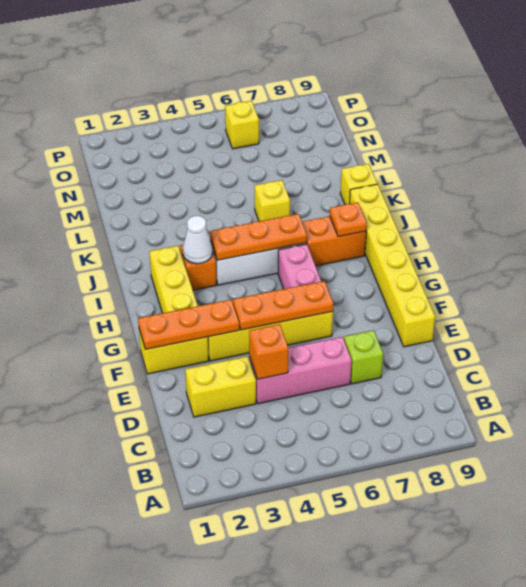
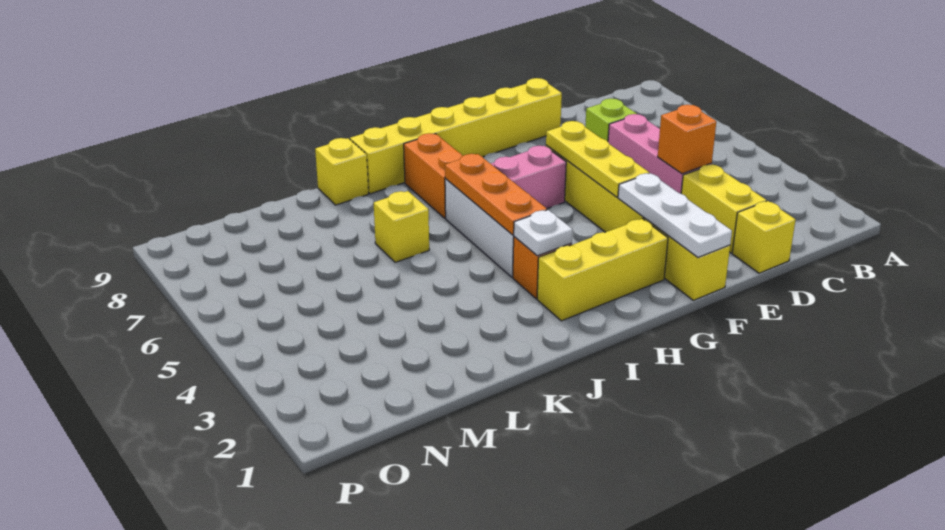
orange plate F1:F3 level 2 -> white plate F1:F3 level 2
orange plate F4:F6 level 2 -> yellow plate F4:F6 level 2
white cone I3 level 2 -> white plate I3 level 2
orange plate I8 level 2 -> none
yellow brick O6 level 1 -> yellow brick D1 level 1

